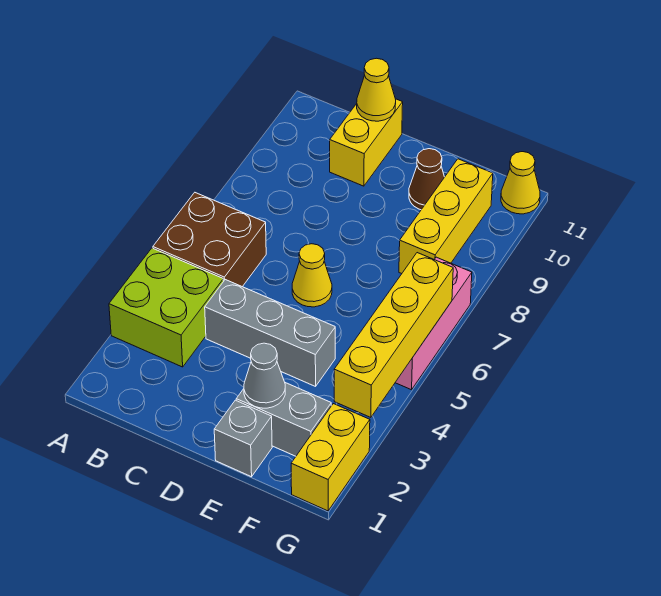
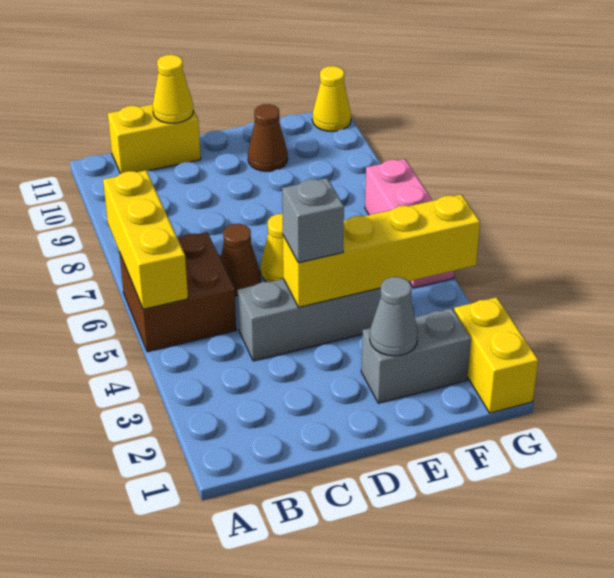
lime brick A3:B4 level 1 -> none
none -> brown cone C6 level 1
yellow brick C10:C11 level 1 -> yellow brick B11:C11 level 1
grey brick E1 level 1 -> grey brick D4 level 3
yellow brick F8:F10 level 1 -> yellow brick A5:A7 level 2
yellow brick G3:G6 level 2 -> yellow brick D4:G4 level 2

